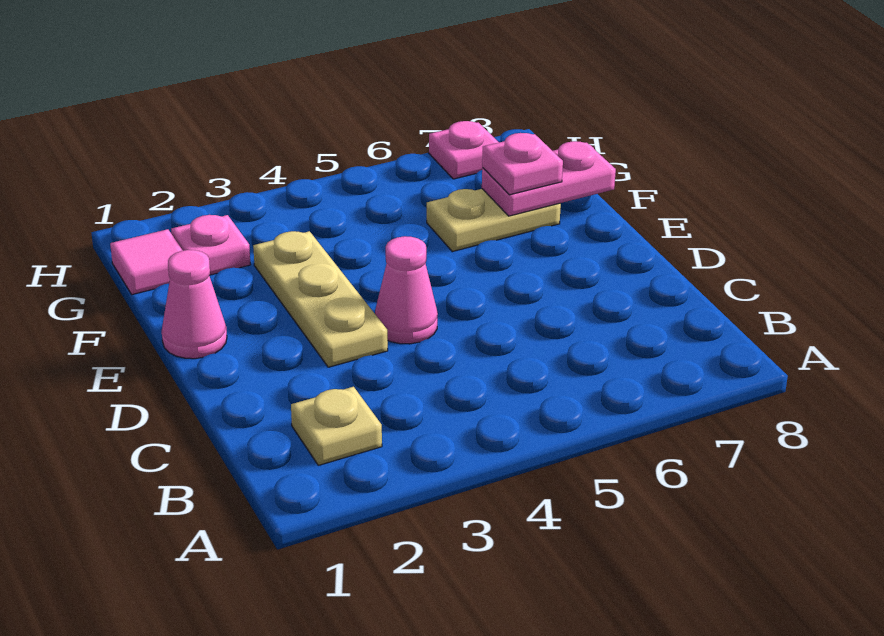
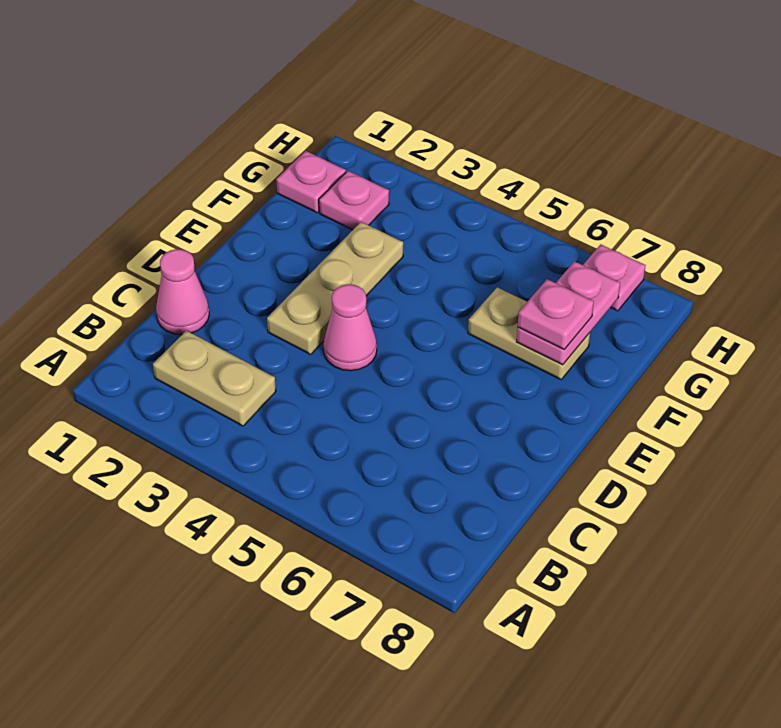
tan plate B2 level 1 -> tan plate B2:B3 level 1
pink cone E1 level 1 -> pink cone C1 level 1
pink plate F7:F8 level 2 -> pink plate F7:G7 level 2
pink tile G1 level 1 -> pink plate G1 level 1

